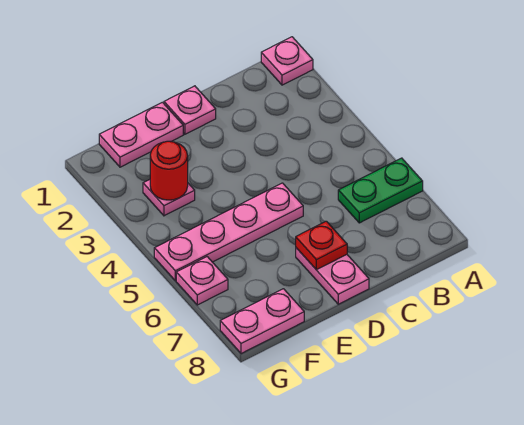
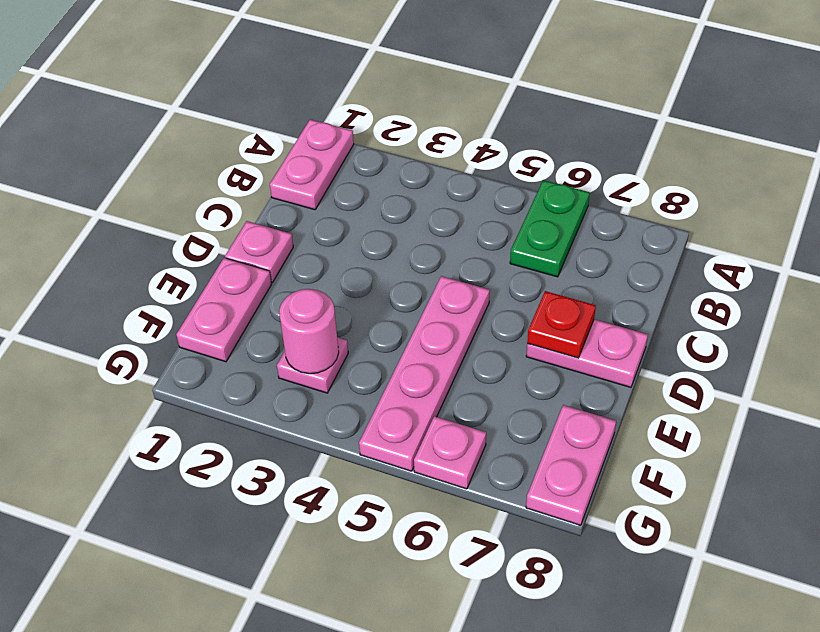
pink plate A1 level 1 -> pink plate A1:B1 level 1
red round brick F3 level 2 -> pink round brick F3 level 2

